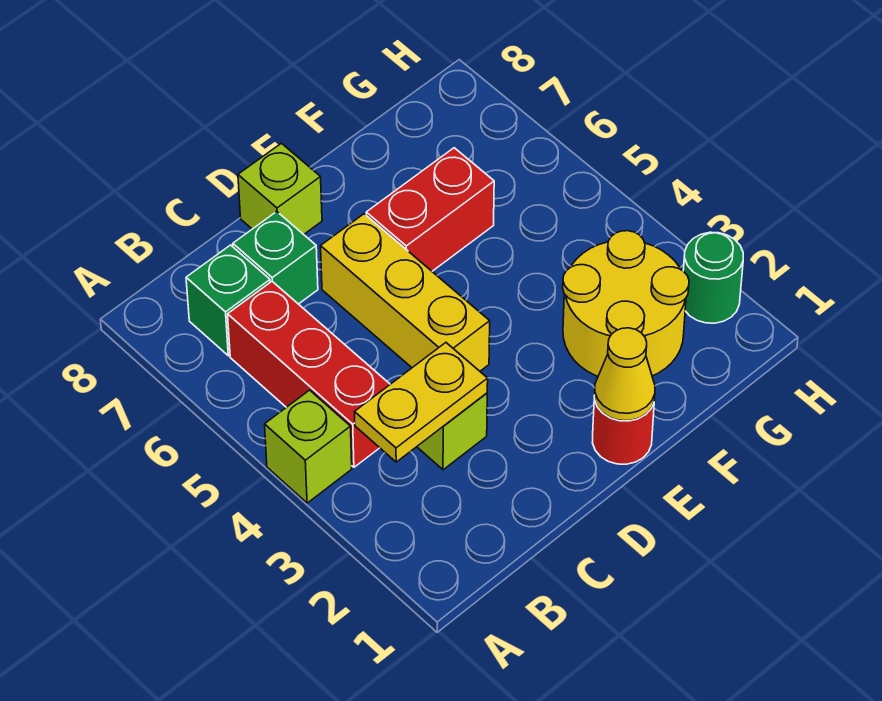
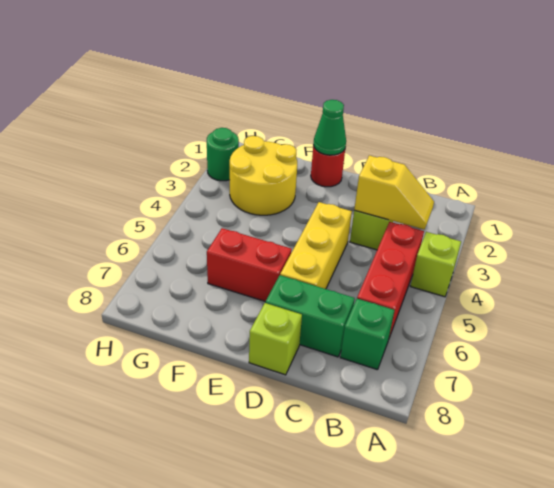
yellow plate B3:C3 level 2 -> yellow slope B3:C3 level 2 top C
green brick C7 level 1 -> green brick C7:D7 level 1
yellow cone E1 level 2 -> green cone E1 level 2

